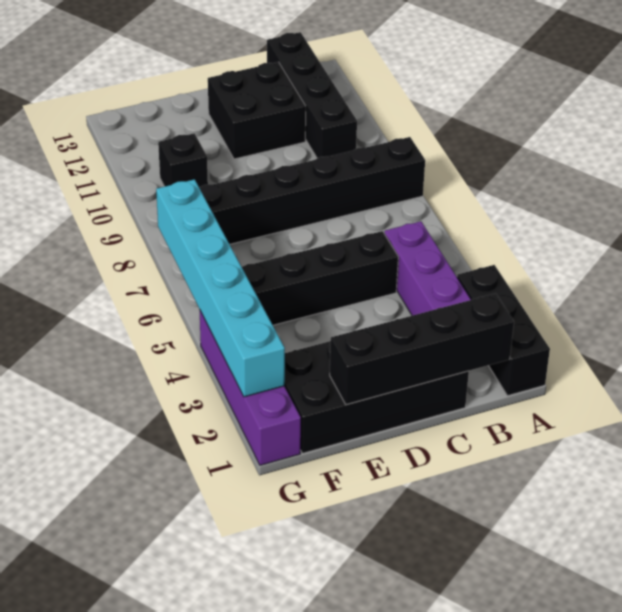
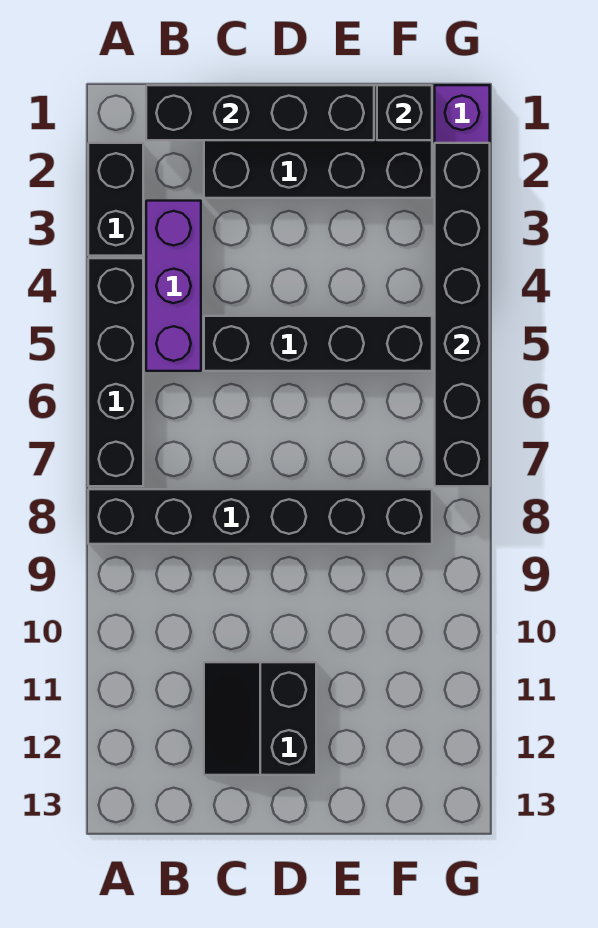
black brick A1:A3 level 1 -> black brick A2:A3 level 1
black brick B10:B13 level 1 -> black brick A4:A7 level 1
black brick C11:D12 level 1 -> black slope C11:D12 level 1 top D
black brick F10 level 1 -> black brick F1 level 2
cyan brick G2:G7 level 2 -> black brick G2:G7 level 2

